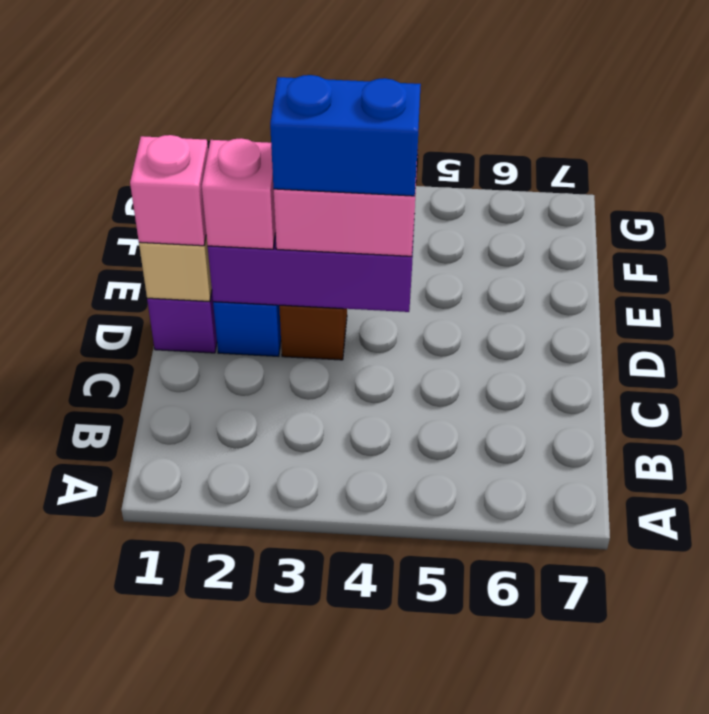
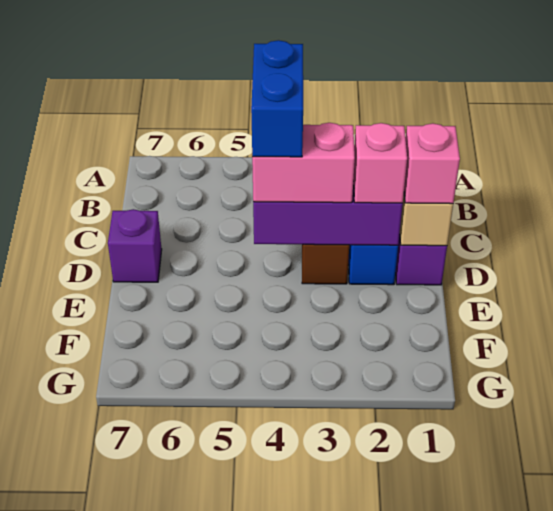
blue brick D3:D4 level 4 -> blue brick C4:D4 level 4
none -> purple brick D7 level 1

